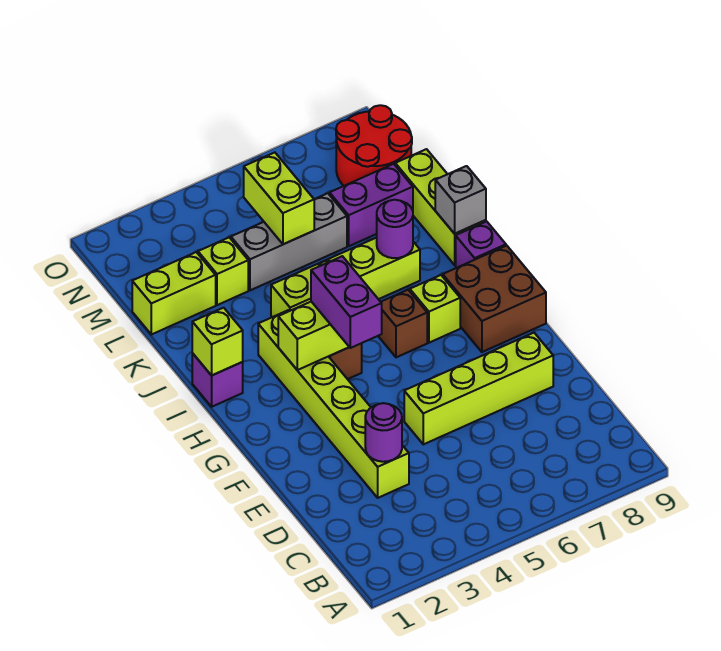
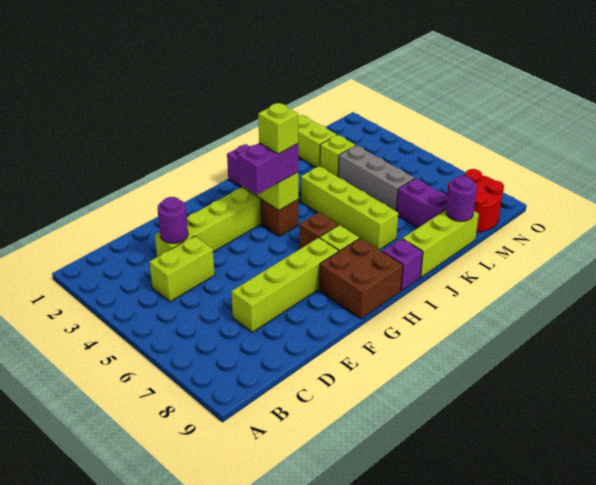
lime brick E5:E8 level 1 -> lime brick D7:G7 level 1
lime brick I1 level 2 -> lime brick H4 level 4
purple round brick J7 level 2 -> purple round brick L9 level 2
grey brick J9 level 2 -> none
lime brick L5:M5 level 2 -> lime brick C4:D4 level 1

